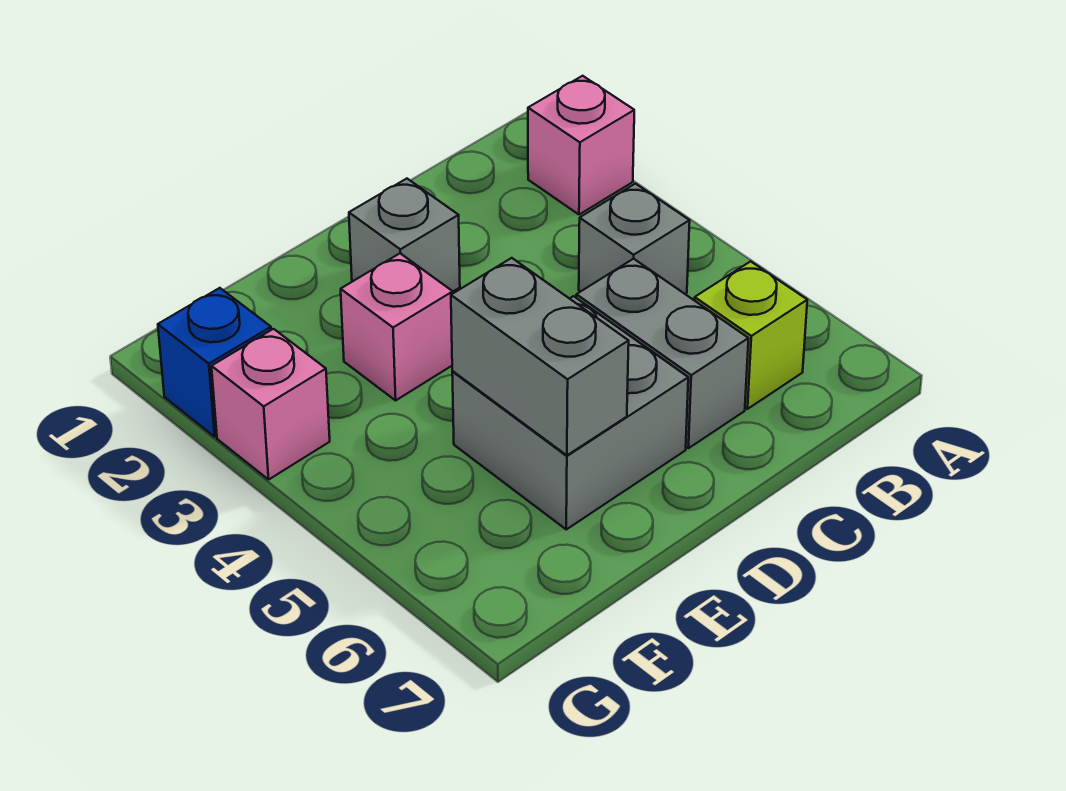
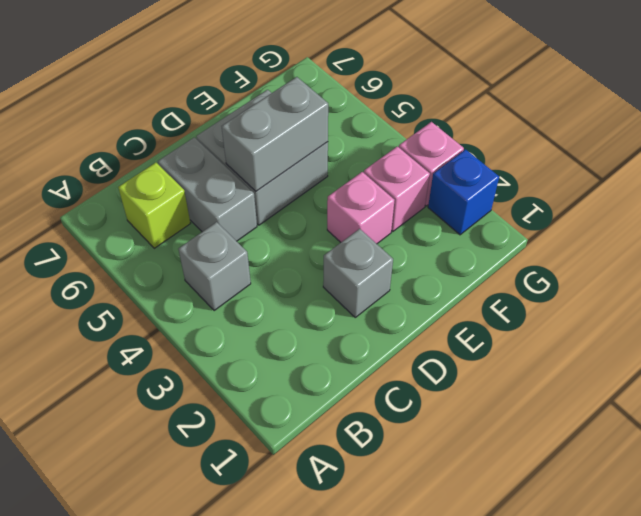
pink brick A2 level 1 -> pink brick F3 level 1
grey brick E5:E6 level 2 -> grey brick D5:E5 level 2

